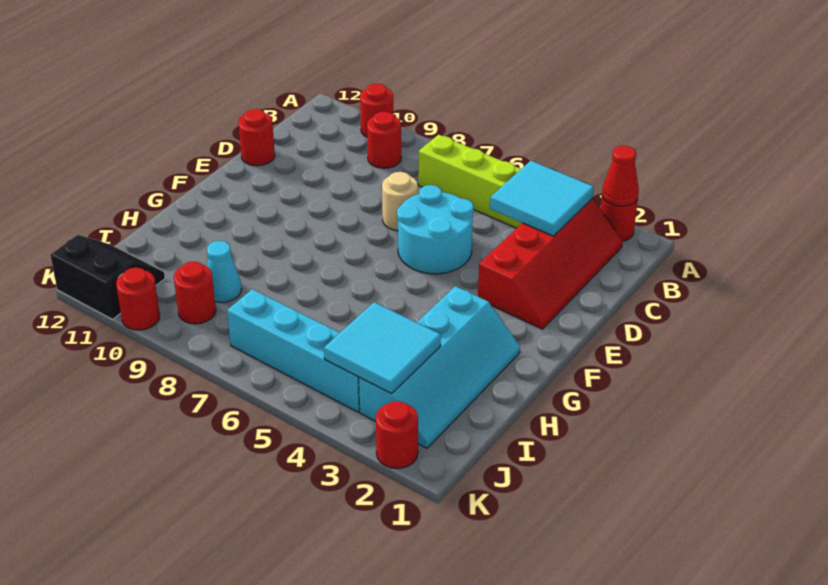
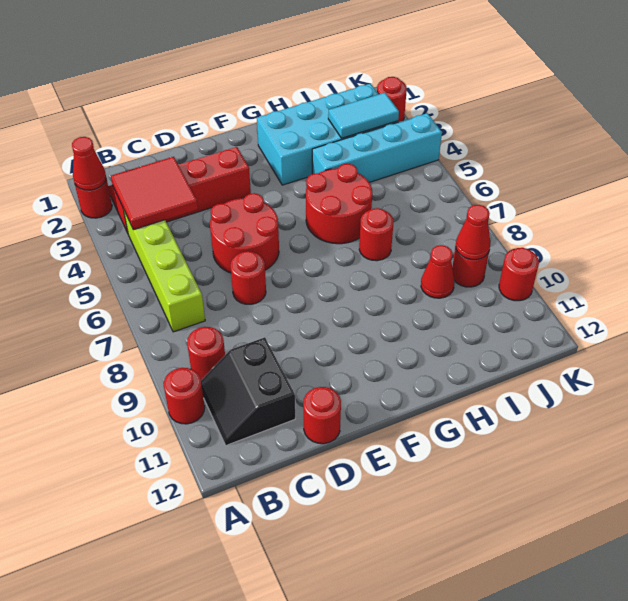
cyan tile B3:C4 level 2 -> red tile B3:C4 level 2
cyan round brick D5:E6 level 1 -> red round brick D5:E6 level 1
tan round brick D7 level 1 -> red round brick D7 level 1
cyan slope G2:J3 level 1 top 3 -> cyan brick G2:J3 level 1
none -> red round brick G5:H6 level 1
none -> red round brick H7 level 1
cyan tile I3:J4 level 2 -> cyan tile I3:J3 level 2
cyan cone I9 level 1 -> red cone I9 level 1
cyan brick J4:J7 level 1 -> cyan brick H4:K4 level 1
none -> red cone J9 level 2
black slope J11:K12 level 1 top K -> black slope B10:C11 level 1 top C

